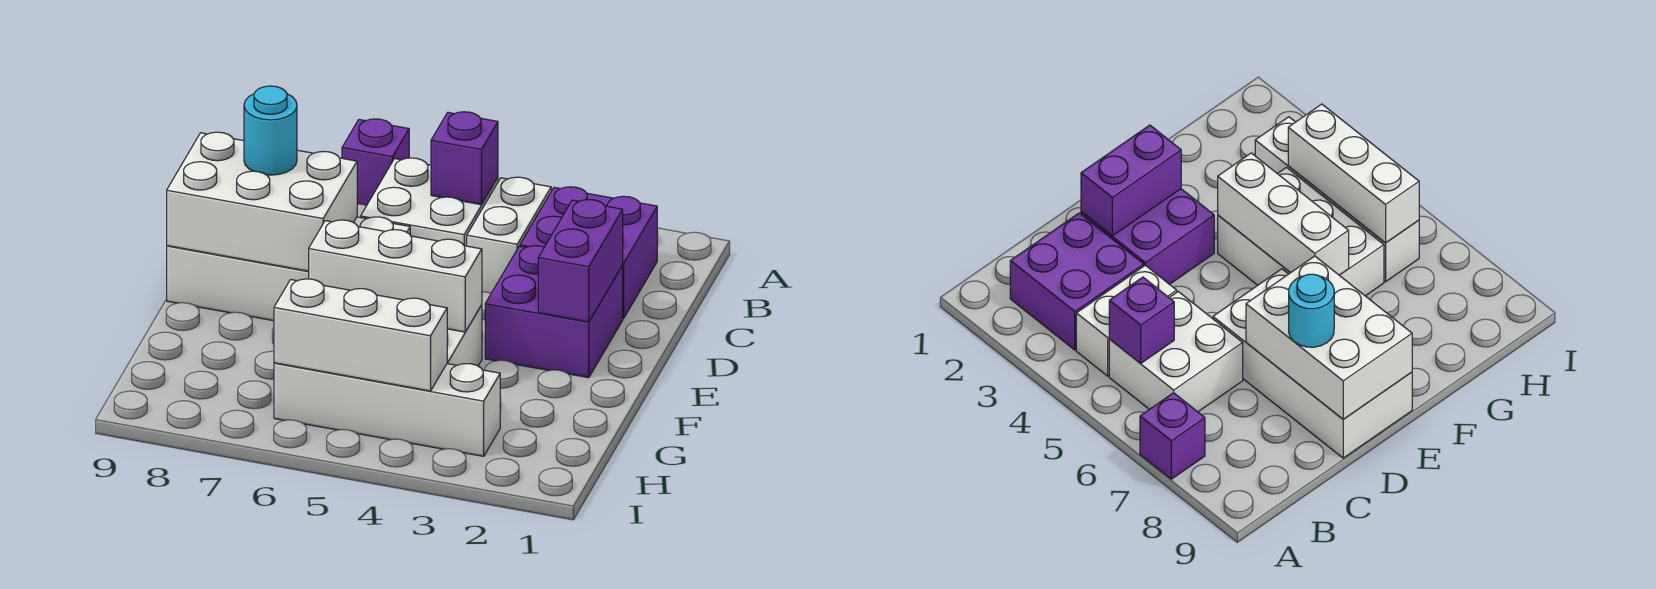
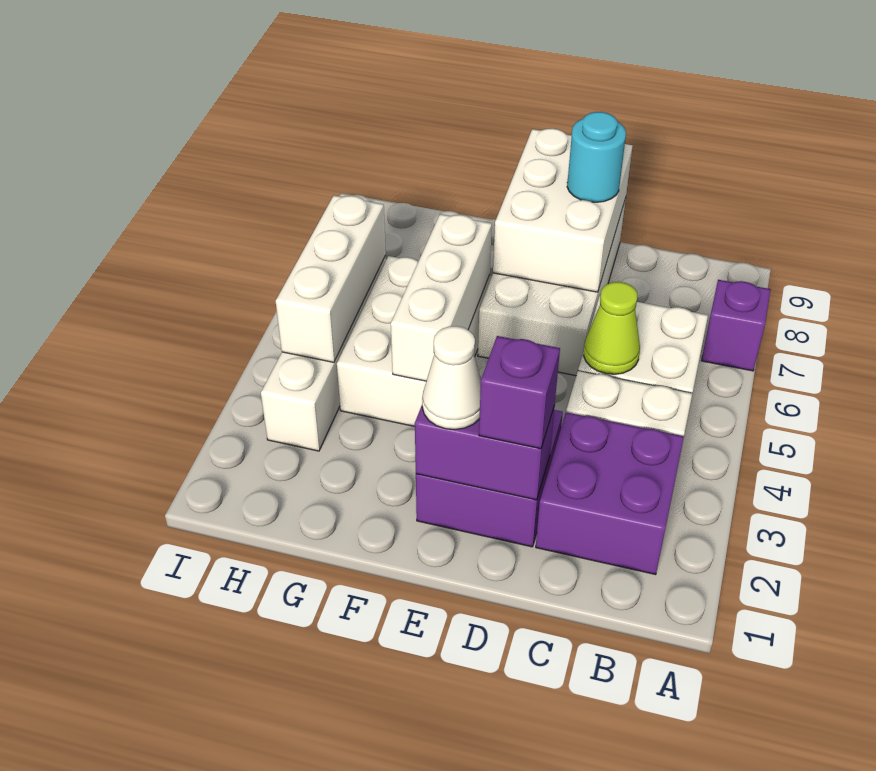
purple brick B5 level 2 -> purple brick D2 level 3
none -> lime cone C5 level 2
none -> white cone E2 level 3

